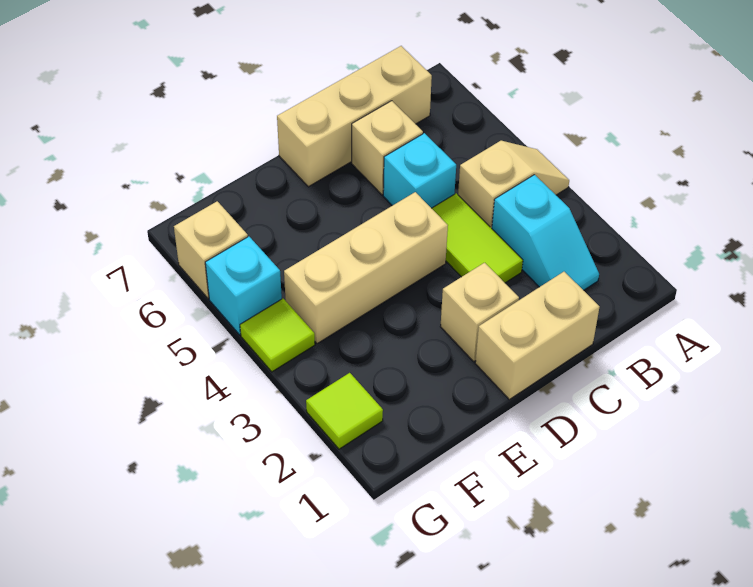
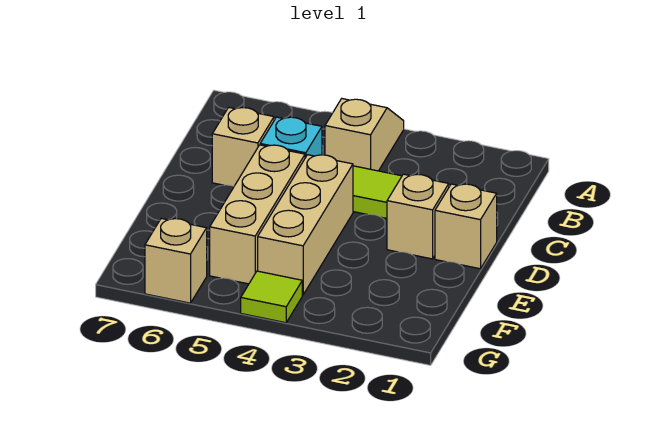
cyan slope B2:B3 level 1 top 3 -> none
tan brick B7:D7 level 1 -> tan brick D5:F5 level 1
tan brick C1:D1 level 1 -> tan brick D1 level 1
lime tile G2 level 1 -> none
cyan brick G5 level 1 -> none

